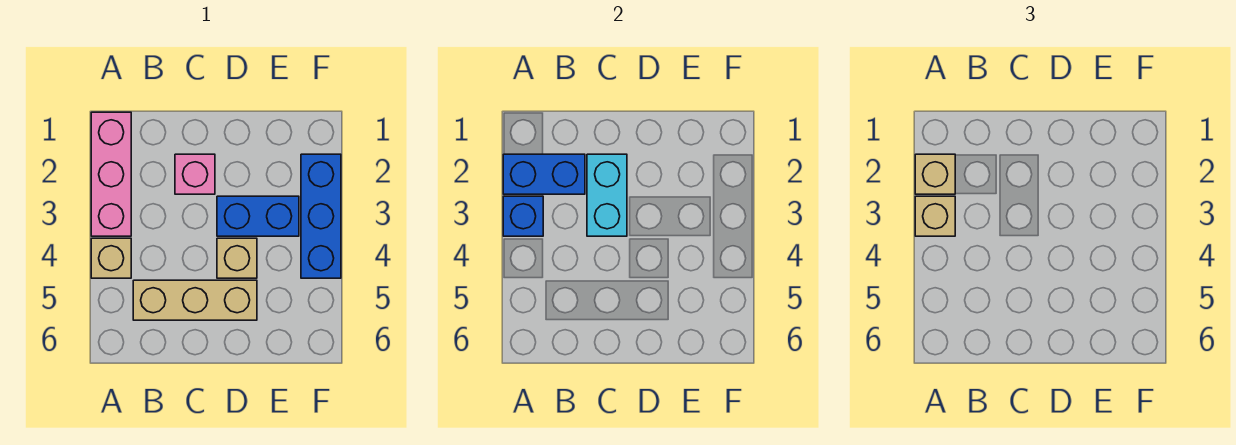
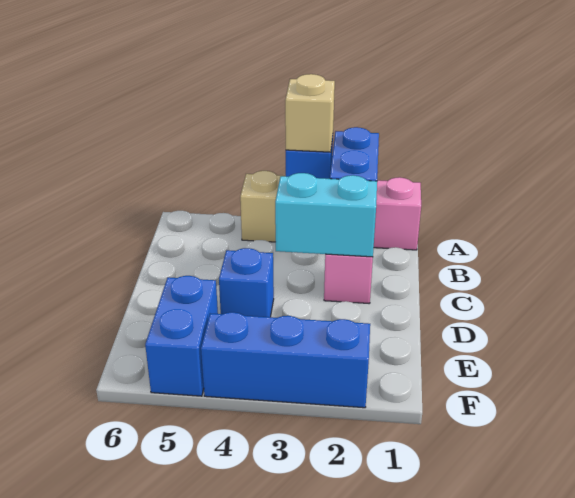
tan brick A2 level 3 -> none
tan brick B5:D5 level 1 -> none
blue brick D3:E3 level 1 -> blue brick E5:F5 level 1
tan brick D4 level 1 -> blue brick D4 level 1

